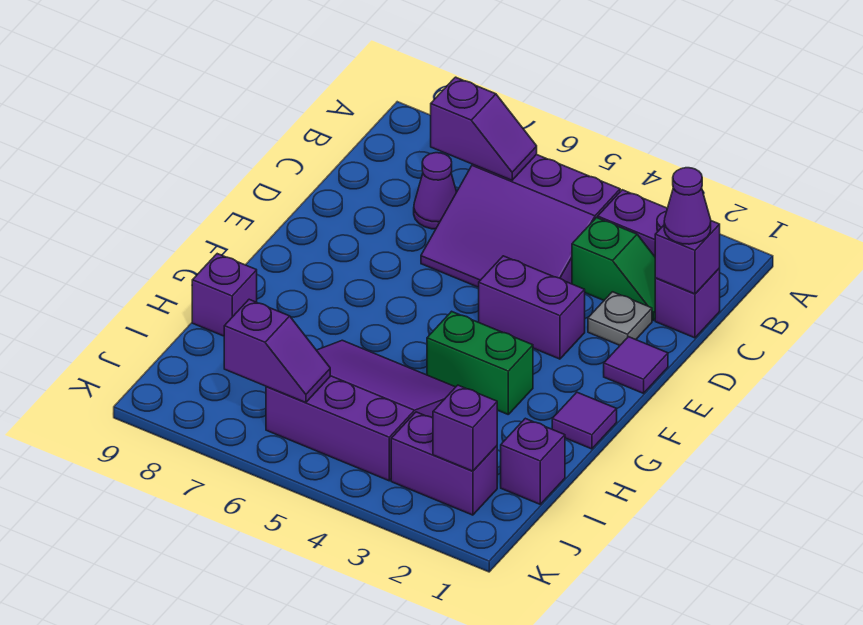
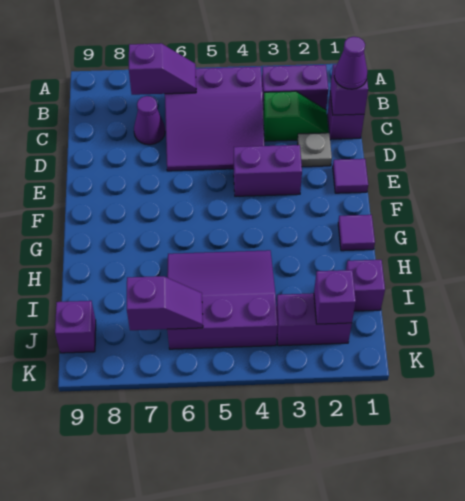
green brick G3:G4 level 1 -> none
purple brick H9 level 1 -> purple brick J9 level 1

